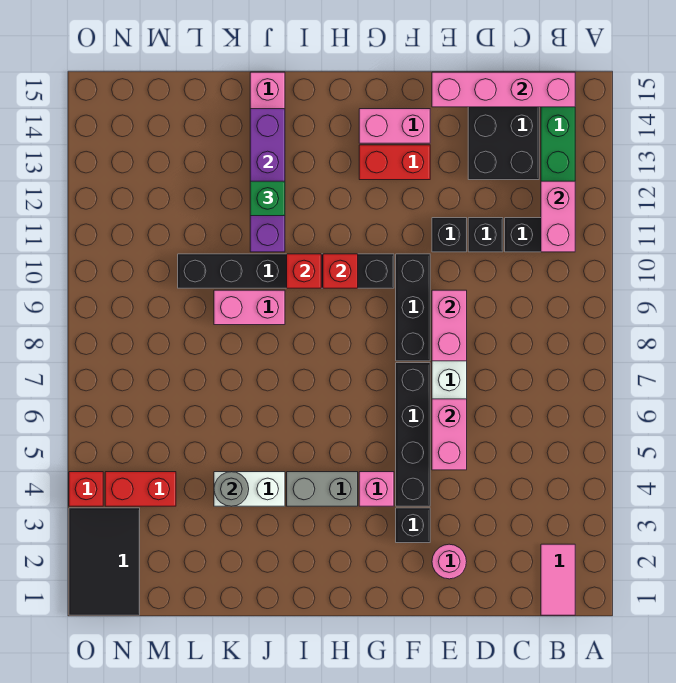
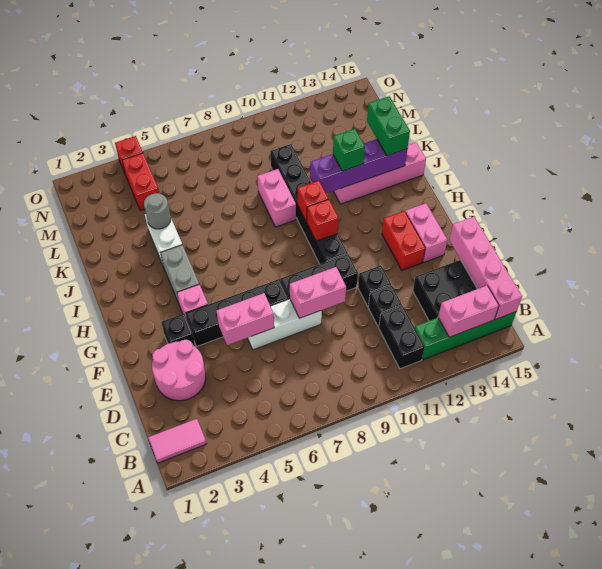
pink brick B11:B12 level 2 -> pink brick B13:B14 level 2
pink round brick E2 level 1 -> pink round brick D2:E3 level 1
none -> green brick J14:K14 level 3
black tile N1:O3 level 1 -> none

